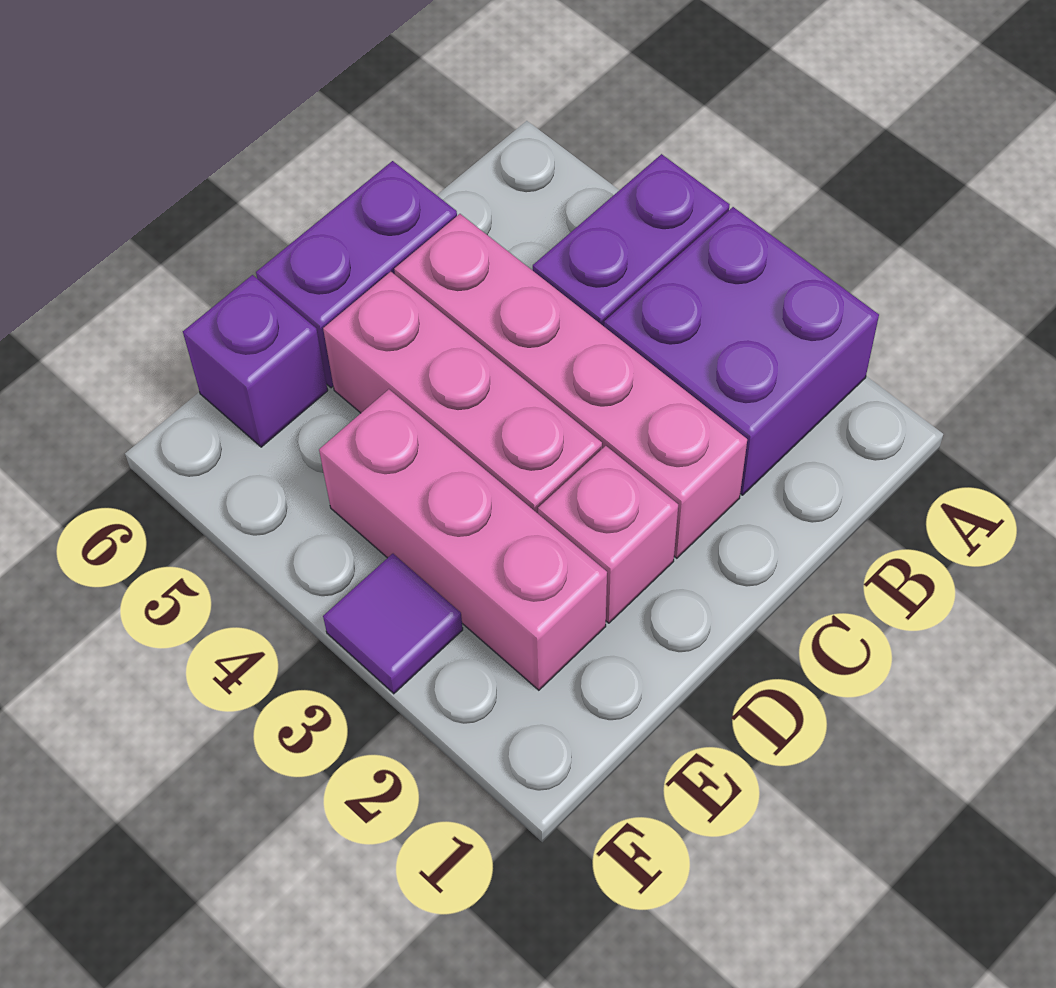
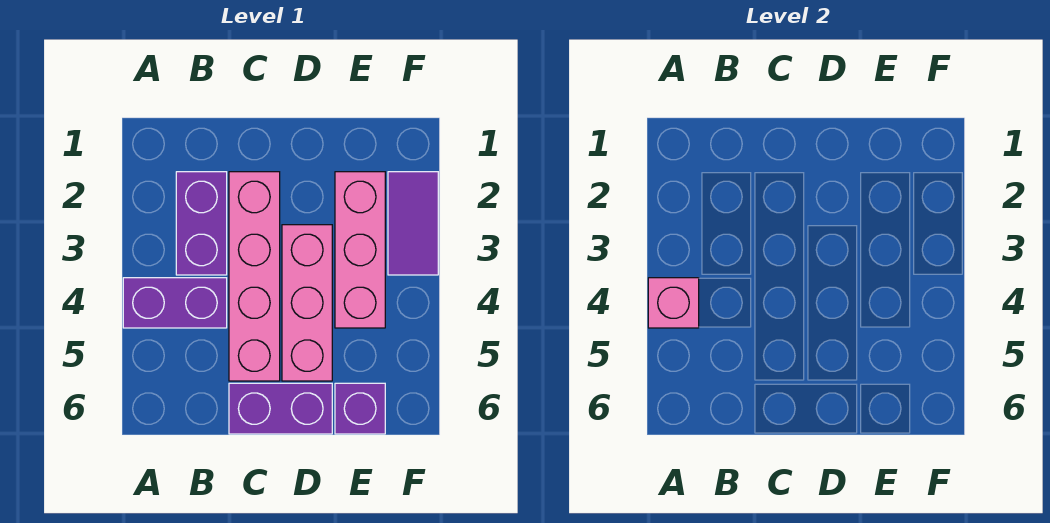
purple brick A2:B3 level 1 -> purple brick B2:B3 level 1
pink brick D2 level 1 -> pink brick A4 level 2
purple tile F3 level 1 -> purple tile F2:F3 level 1

